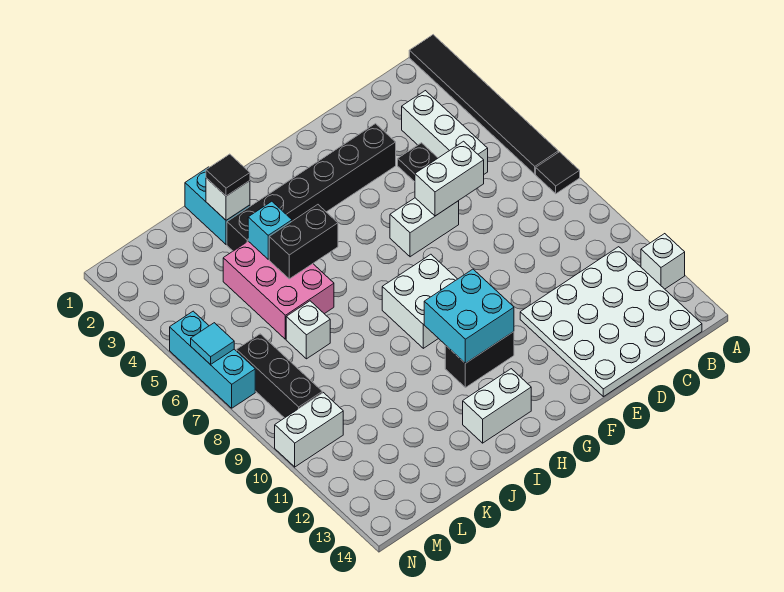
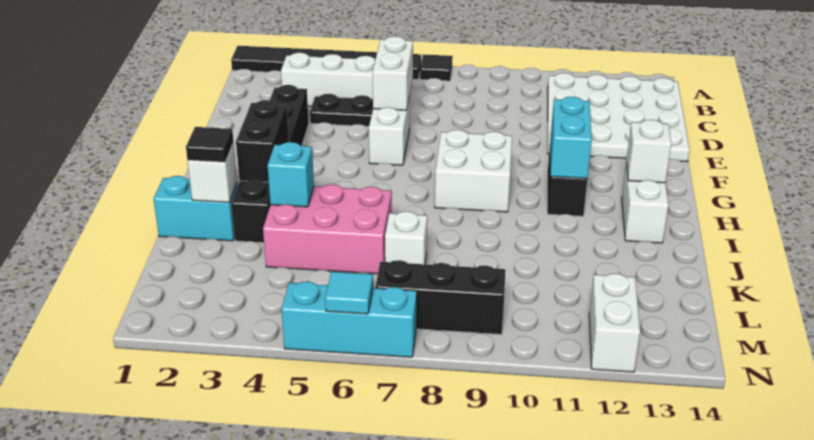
white brick A12 level 1 -> white brick H13 level 2
cyan brick G10:H11 level 2 -> cyan brick G11:H11 level 2
black brick I5:J5 level 2 -> black brick H3:I3 level 2
white brick M10:N10 level 1 -> white brick M12:N12 level 1

